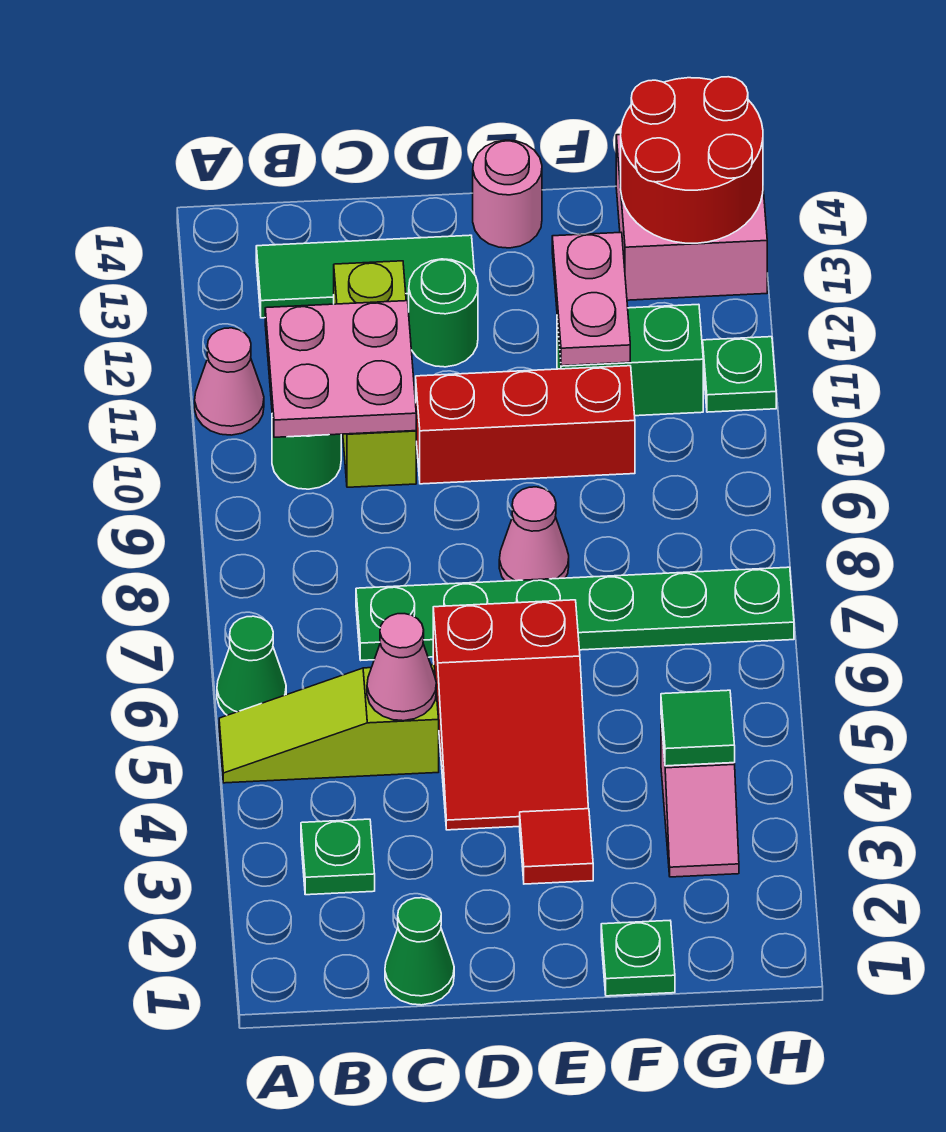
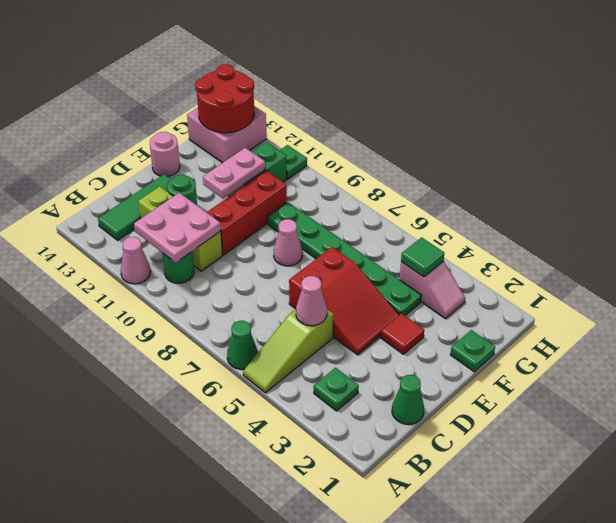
green plate C7:H7 level 1 -> green plate F4:F9 level 1
pink plate F11:F12 level 2 -> pink plate E11:F11 level 2

